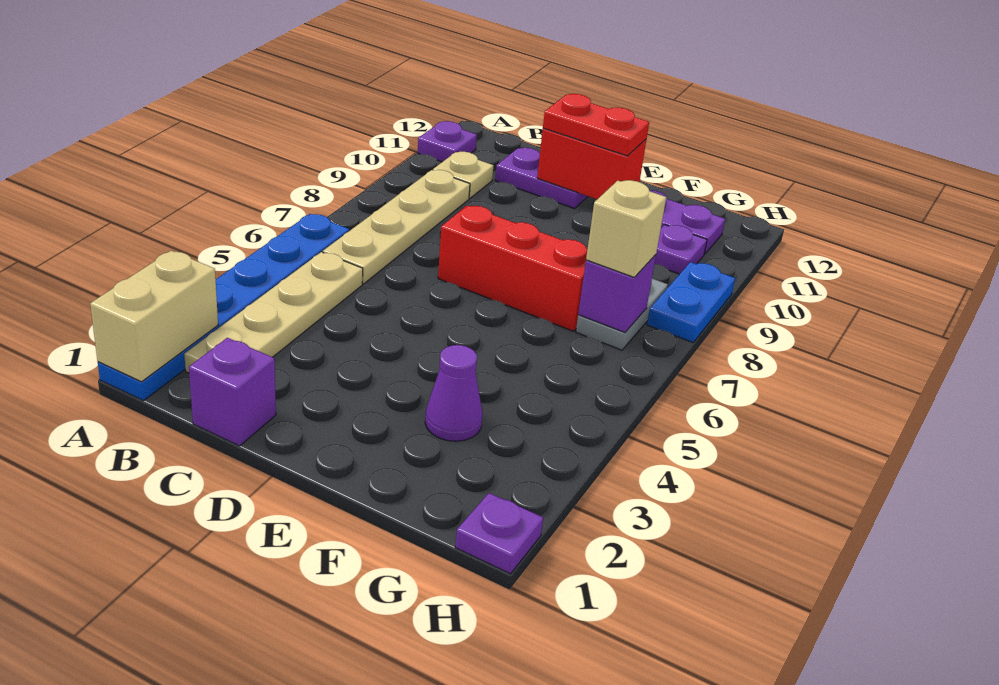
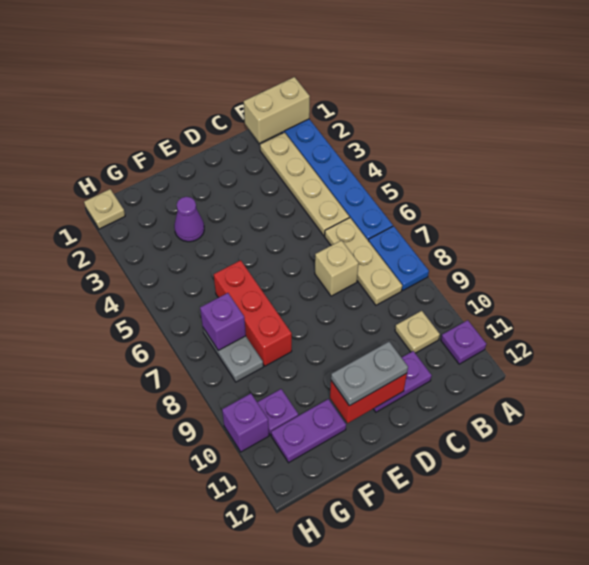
tan brick A1:A2 level 2 -> tan brick A1:B1 level 2
tan plate B6:B9 level 1 -> tan plate B6:B8 level 1
purple brick C1 level 1 -> purple brick H10 level 1
red brick D7:F7 level 1 -> red brick F6:F8 level 1
red plate D11:E11 level 3 -> grey plate D11:E11 level 3
tan brick G7 level 3 -> tan brick C7 level 1
purple plate H1 level 1 -> tan plate H1 level 1
blue plate H8:H9 level 1 -> blue plate A7:A8 level 1

